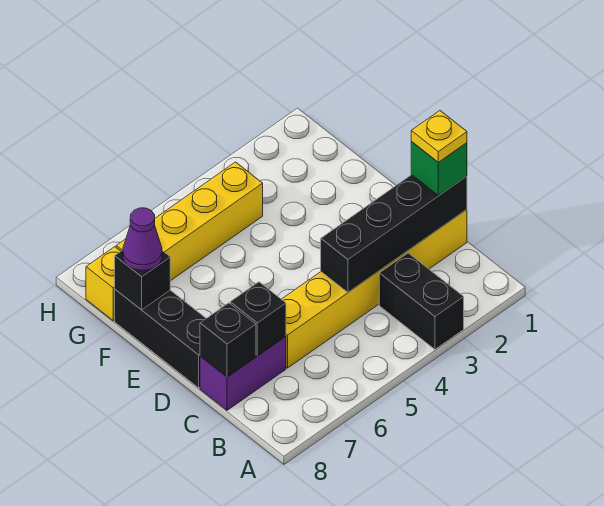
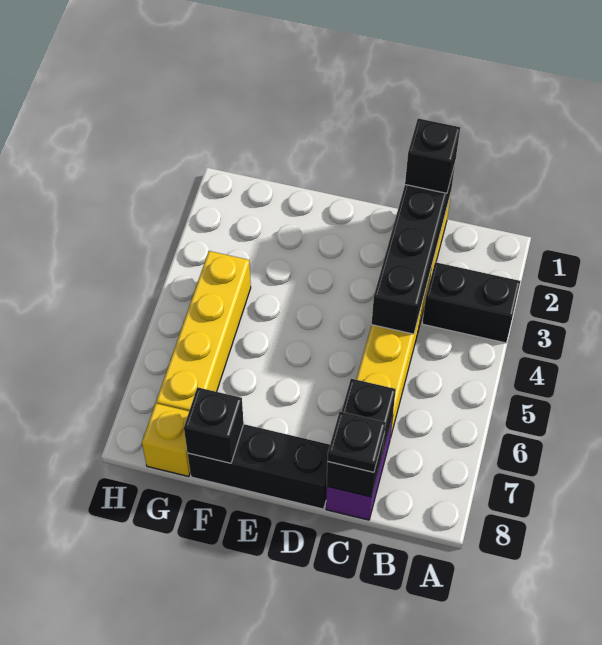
green brick C1 level 3 -> black brick C1 level 3
yellow plate C1 level 4 -> none
none -> black plate C8 level 3
purple cone F8 level 3 -> none

